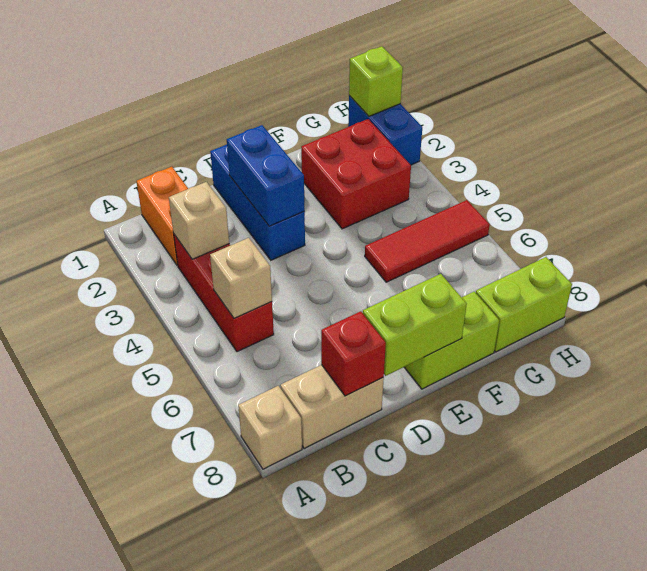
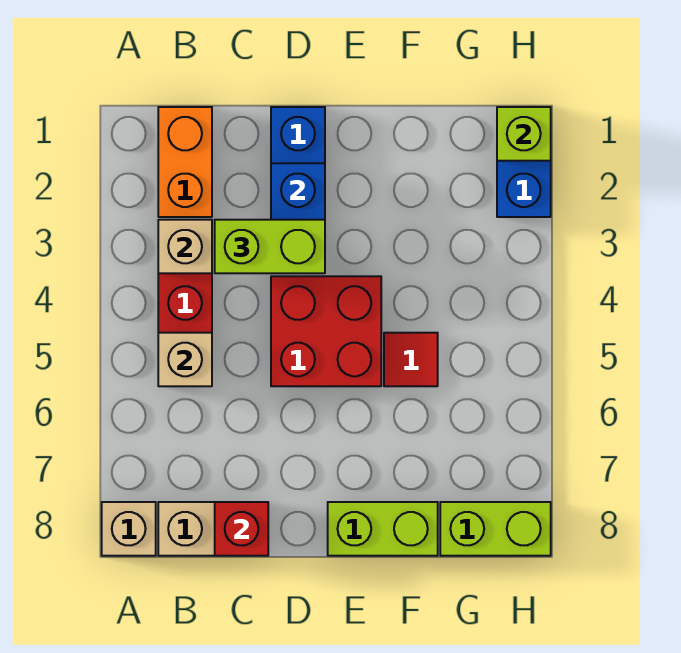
lime brick D8:E8 level 2 -> lime brick C3:D3 level 3
red brick F2:G3 level 1 -> red brick D4:E5 level 1
red tile F5:H5 level 1 -> red tile F5 level 1

